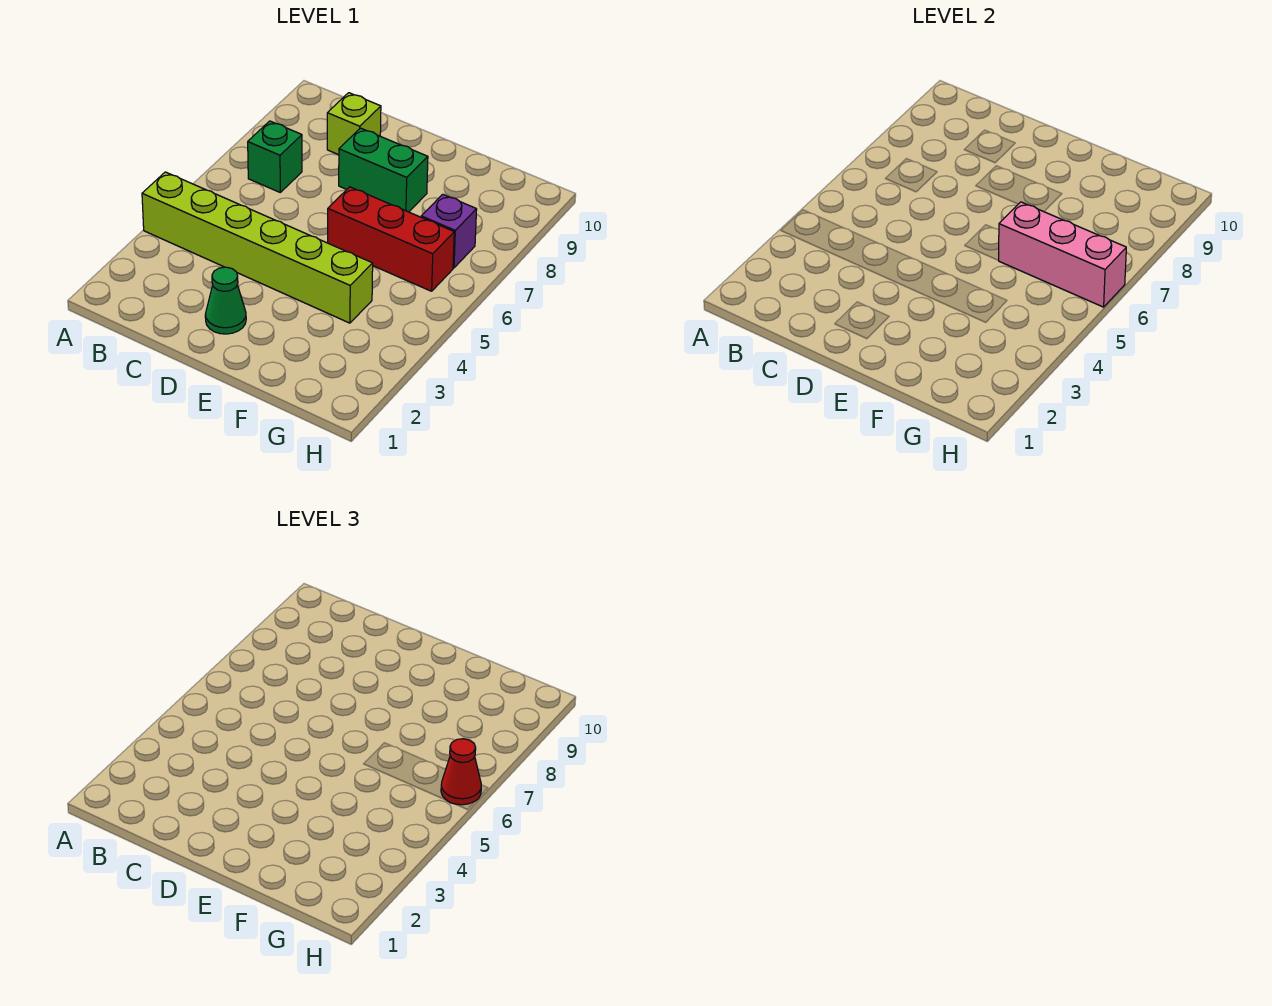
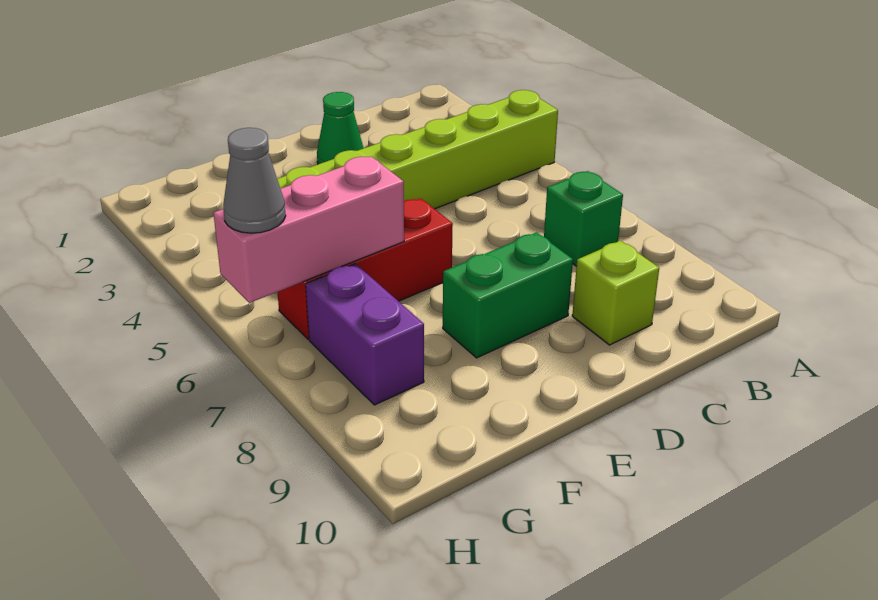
purple brick G7 level 1 -> purple brick G7:G8 level 1
red cone H6 level 3 -> grey cone H6 level 3

